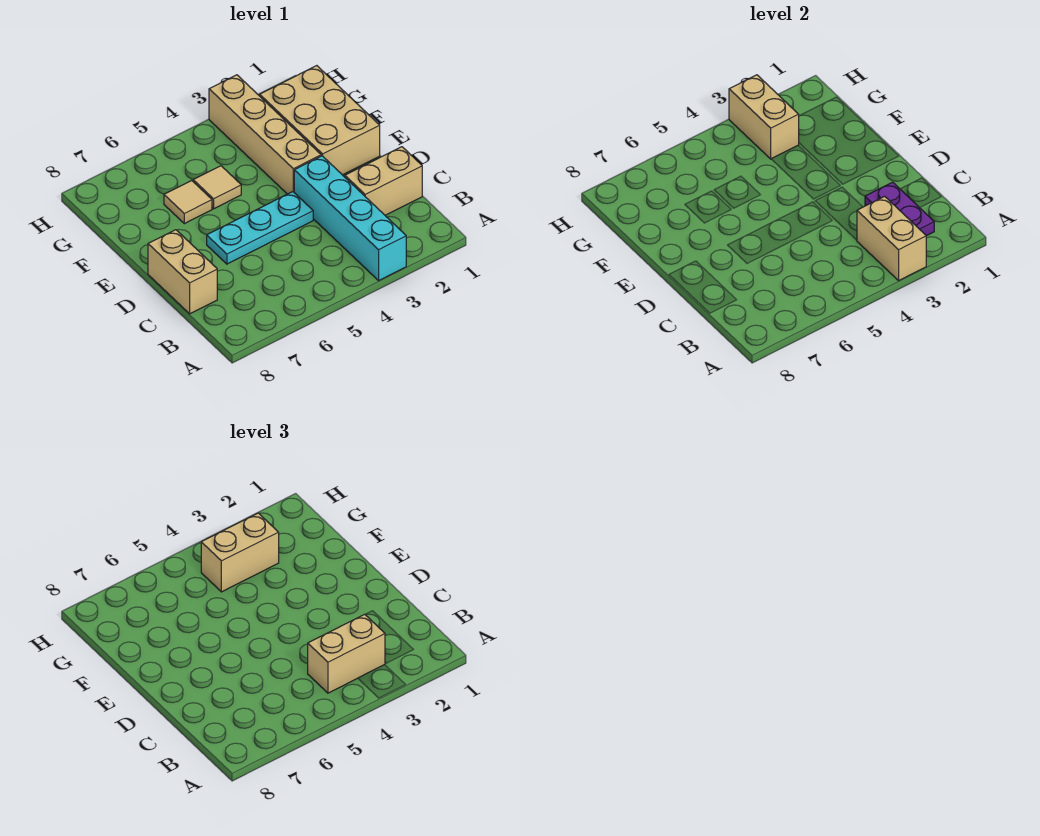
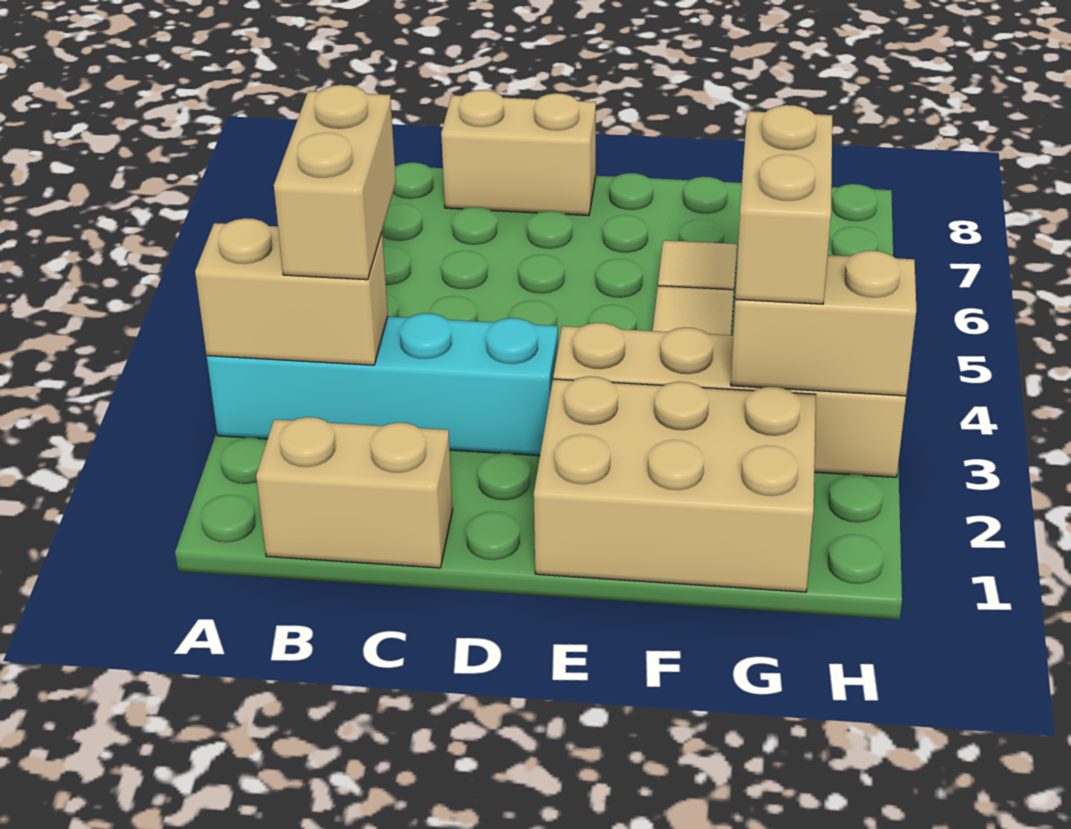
purple plate B2:C2 level 2 -> none
tan brick C1:C2 level 1 -> tan brick B1:C1 level 1
cyan plate D4:D6 level 1 -> none

